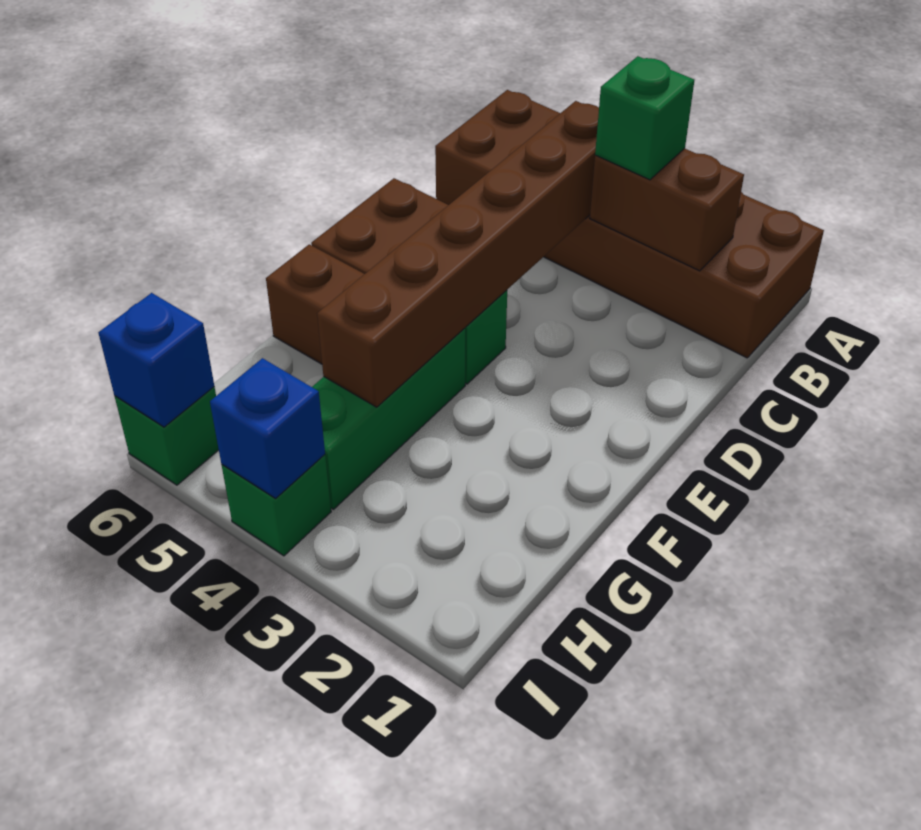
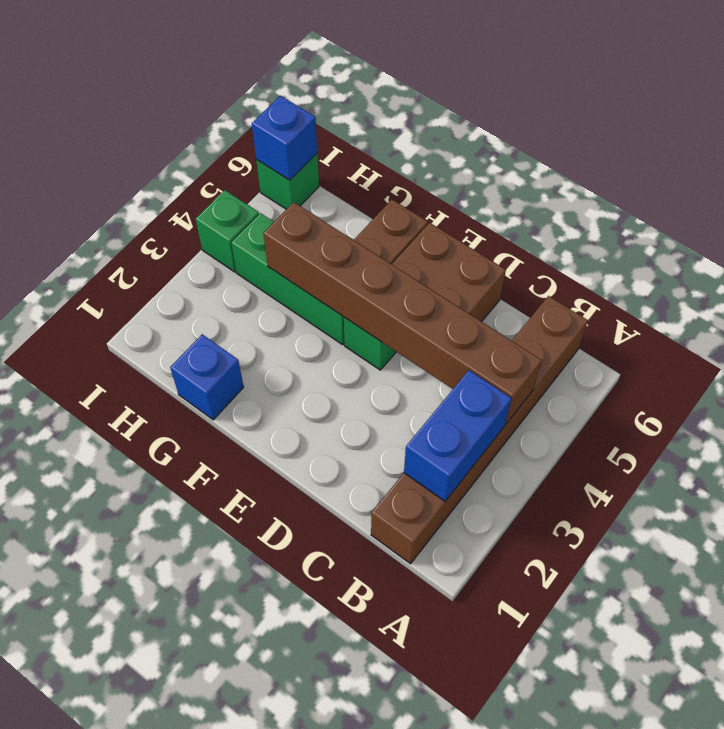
brown brick A1:B6 level 1 -> brown brick B1:B6 level 1
brown brick B2:B3 level 2 -> blue brick B2:B3 level 2
green brick B3 level 3 -> none
blue brick I4 level 2 -> blue brick G1 level 1

